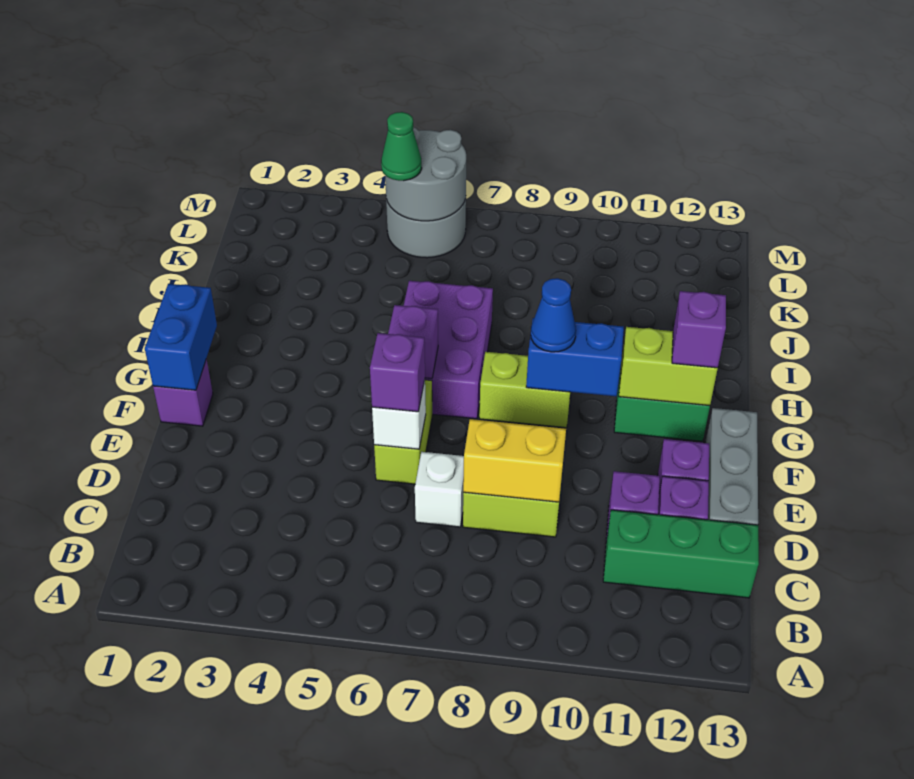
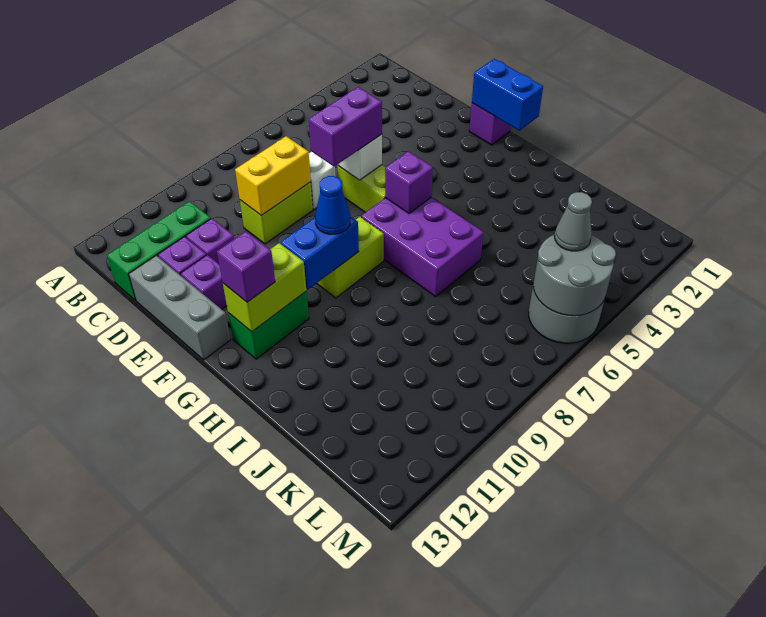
purple brick E6 level 3 -> purple brick E6:E7 level 3
green cone L5 level 3 -> grey cone L5 level 3

